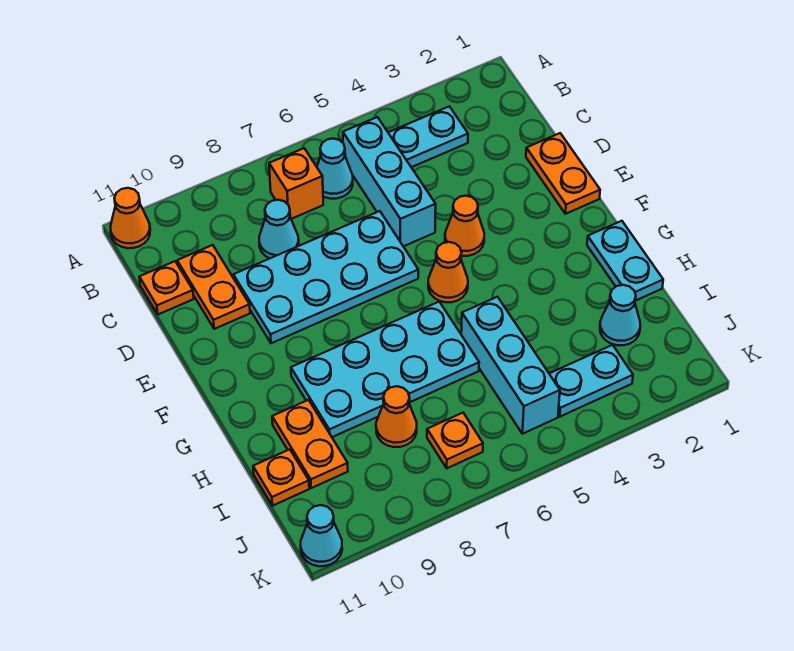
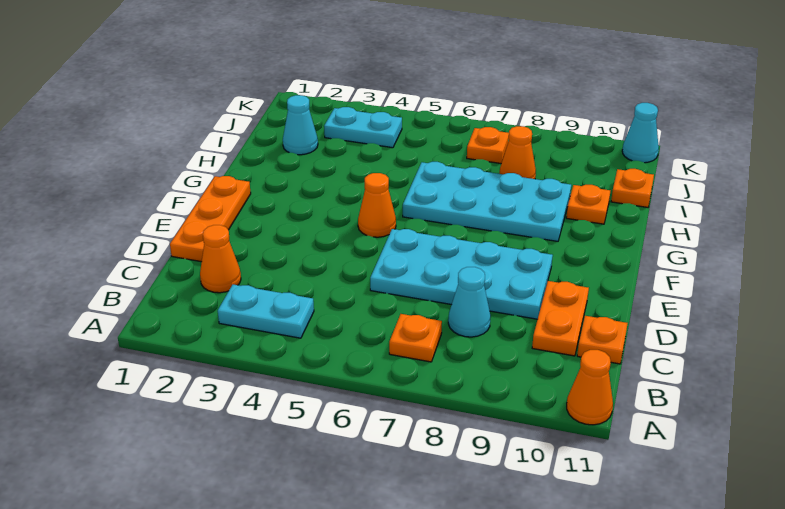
cyan brick B5:D5 level 1 -> none
cyan cone B6 level 1 -> none
orange brick B7 level 1 -> orange plate B7 level 1
orange plate D1:E1 level 1 -> orange plate D1:F1 level 1
orange cone E4 level 1 -> orange cone C2 level 1
cyan plate G1:H1 level 1 -> none
cyan brick H5:J5 level 1 -> none
orange plate H10:I10 level 1 -> orange plate H10 level 1

